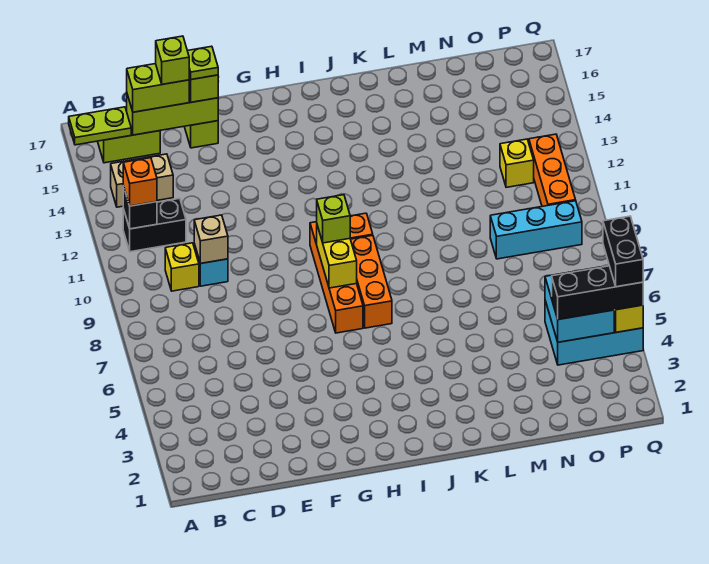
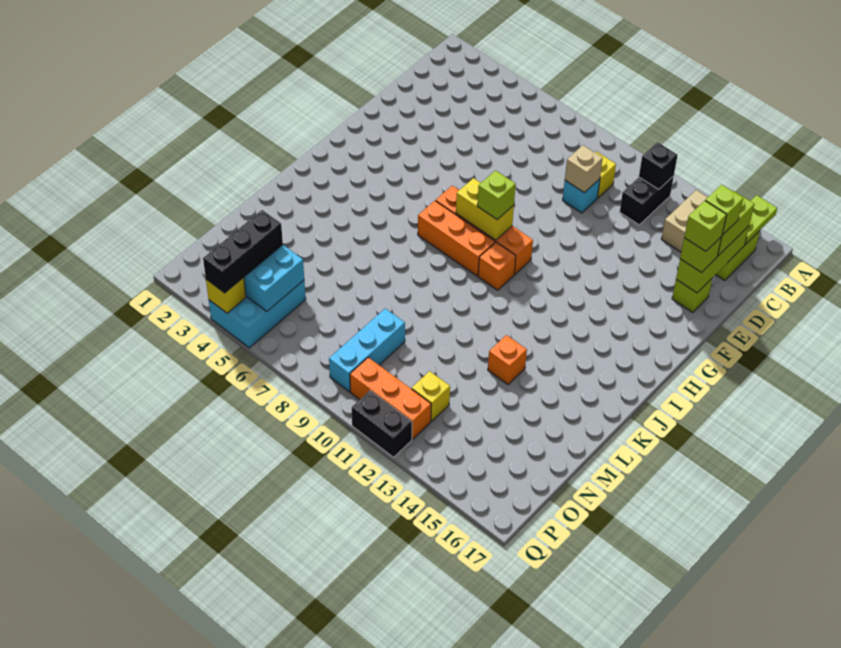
orange brick B12 level 3 -> orange brick L13 level 1
lime plate E16 level 4 -> lime brick E16 level 4
black brick Q4:Q5 level 4 -> black brick Q11:Q12 level 1

